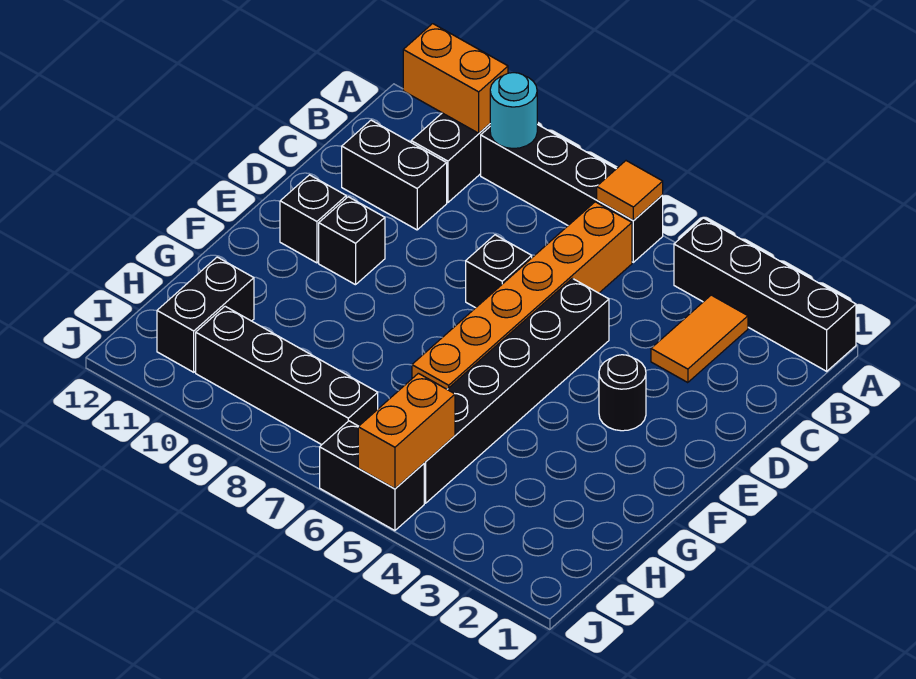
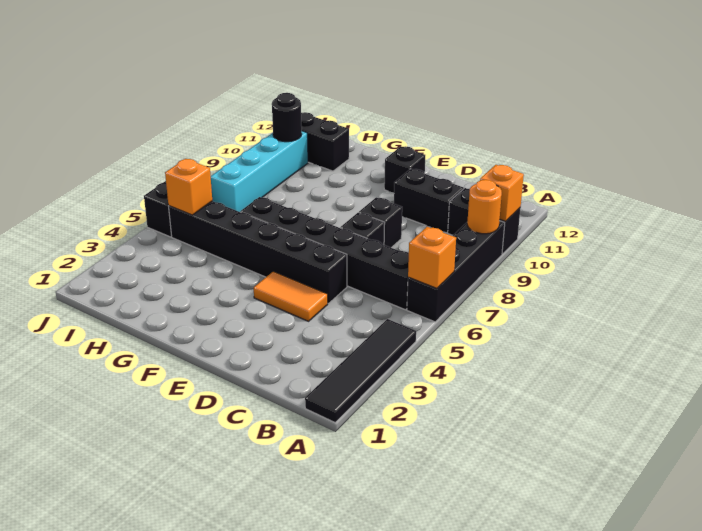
black brick A1:A4 level 1 -> black tile A1:A4 level 1
orange tile A6 level 2 -> orange brick A6 level 2
cyan round brick A9 level 2 -> orange round brick A9 level 2
orange brick A10:A11 level 2 -> orange brick A10 level 2
orange tile B3:C3 level 1 -> orange tile D4:E4 level 1
orange brick B6:G6 level 1 -> black brick B6:G6 level 1
black brick C10:C11 level 1 -> black brick C10:D10 level 1
black round brick E3 level 1 -> black round brick I10 level 2
black brick E10 level 1 -> black brick D8 level 1
orange brick I5:J5 level 2 -> orange brick I5 level 2
black brick I7:I10 level 1 -> cyan brick I7:I10 level 1

